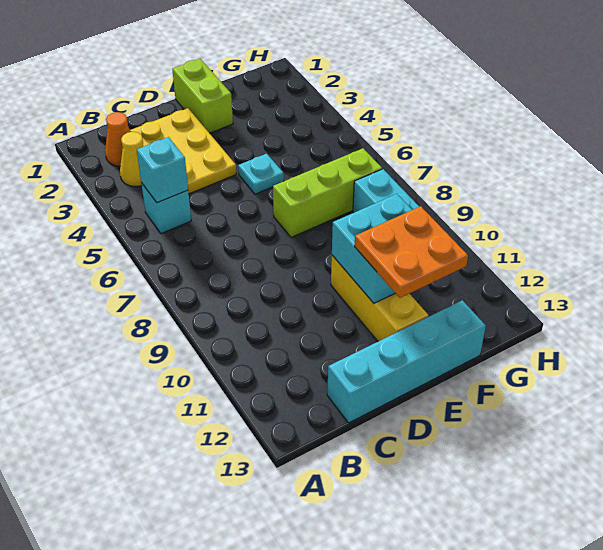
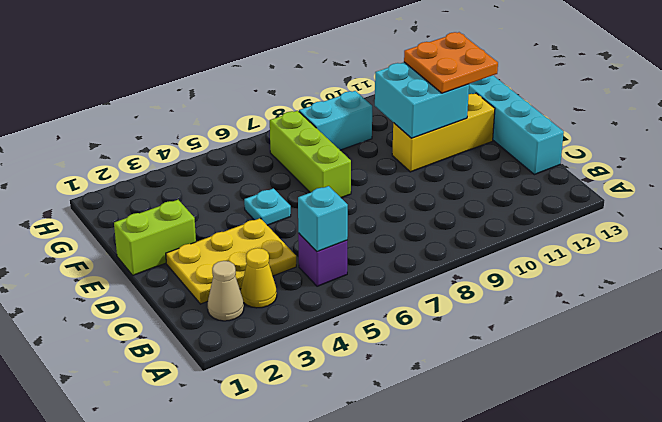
orange cone B2 level 1 -> tan cone B2 level 1
cyan brick B5 level 1 -> purple brick B5 level 1

